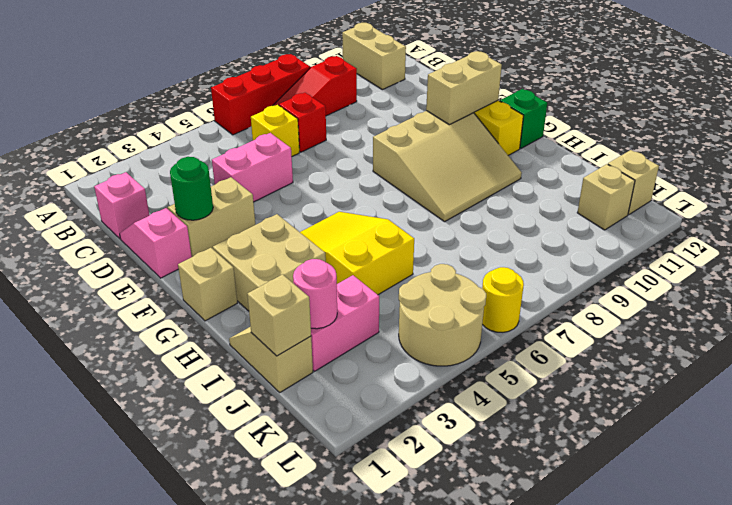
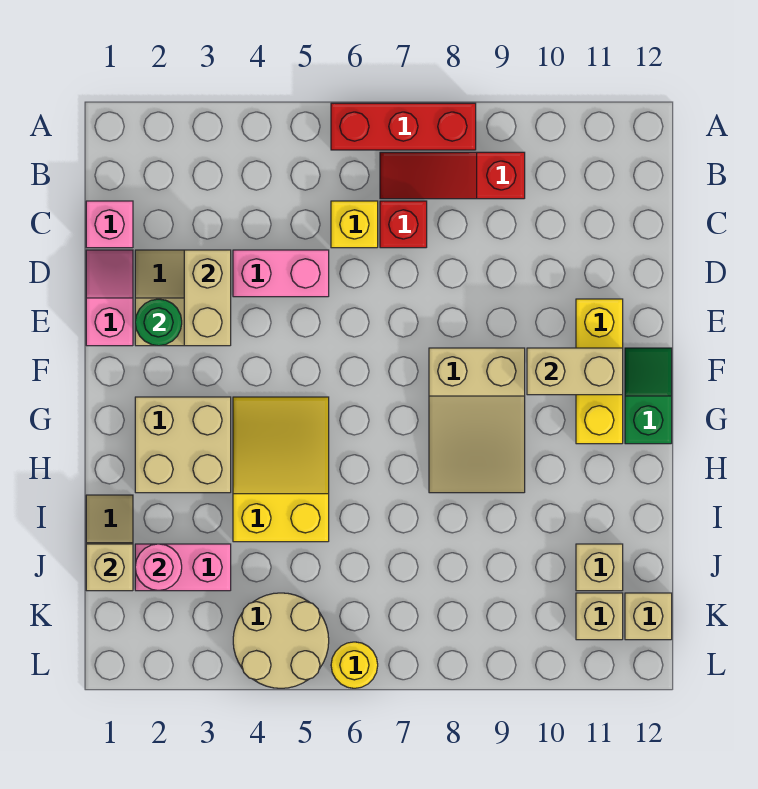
tan brick A11:B11 level 1 -> tan brick D3:E3 level 2
tan slope F8:H10 level 1 top F -> tan slope F8:H9 level 1 top F
tan brick G1 level 1 -> tan brick J11 level 1

